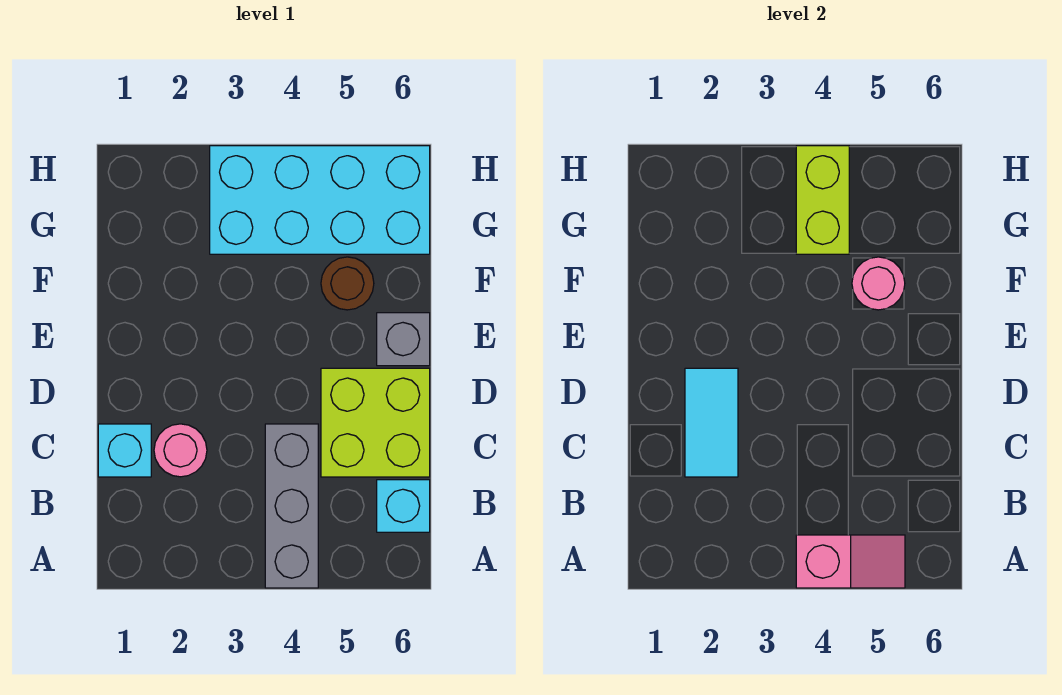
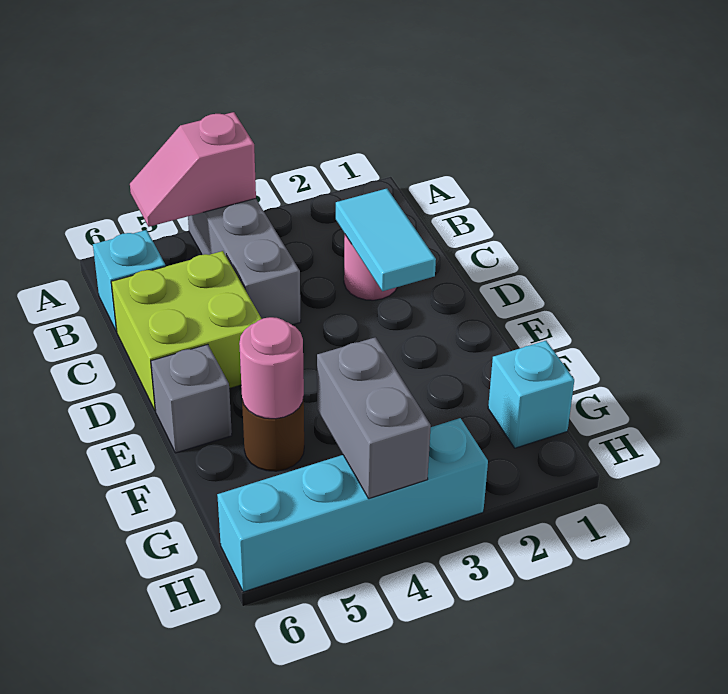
cyan brick C1 level 1 -> cyan brick G1 level 1
cyan brick G3:H6 level 1 -> cyan brick H3:H6 level 1
lime brick G4:H4 level 2 -> grey brick G4:H4 level 2

